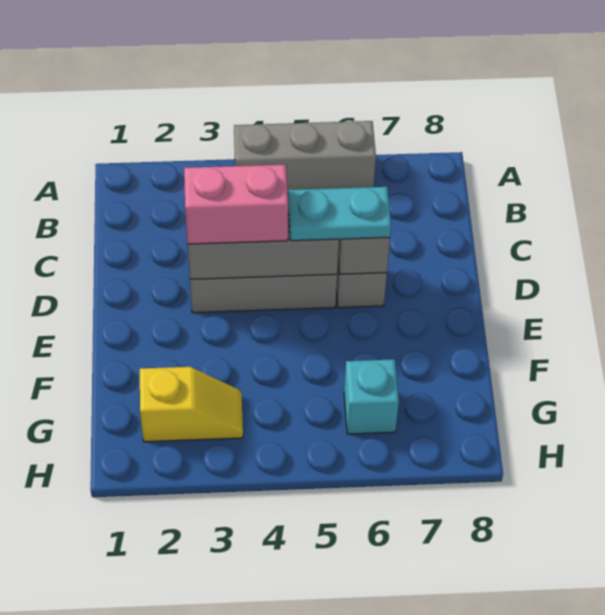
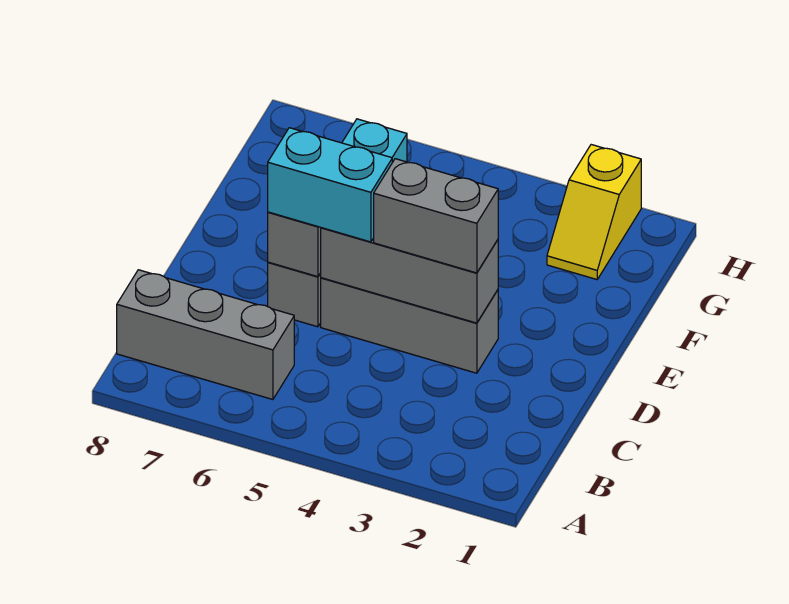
grey brick A4:A6 level 1 -> grey brick B6:B8 level 1
pink brick D3:D4 level 3 -> grey brick D3:D4 level 3
cyan plate D5:D6 level 3 -> cyan brick D5:D6 level 3
yellow slope G2:G3 level 1 top 2 -> yellow slope G2:H2 level 1 top H

